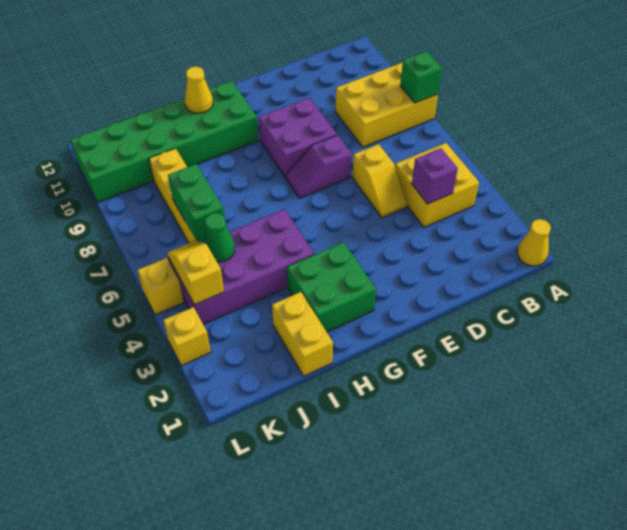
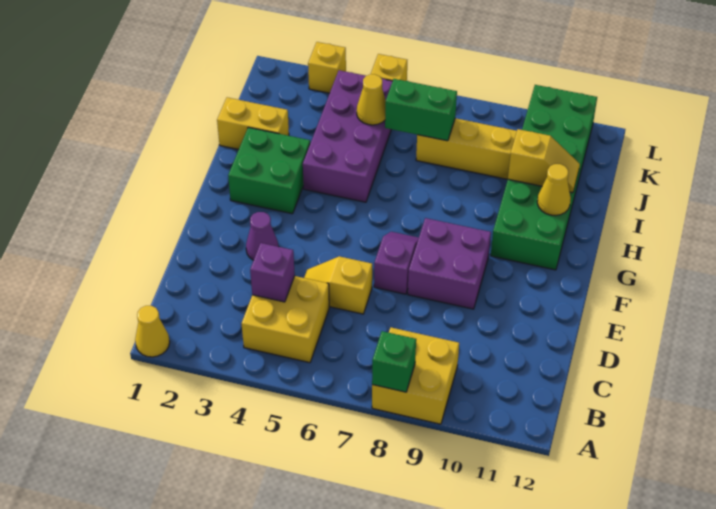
yellow brick A8:C9 level 1 -> yellow brick A8:B9 level 1
none -> purple cone E3 level 1
green cone J5 level 2 -> yellow cone J5 level 2
yellow slope K4:K5 level 2 top 4 -> yellow slope I10:I11 level 2 top 10

